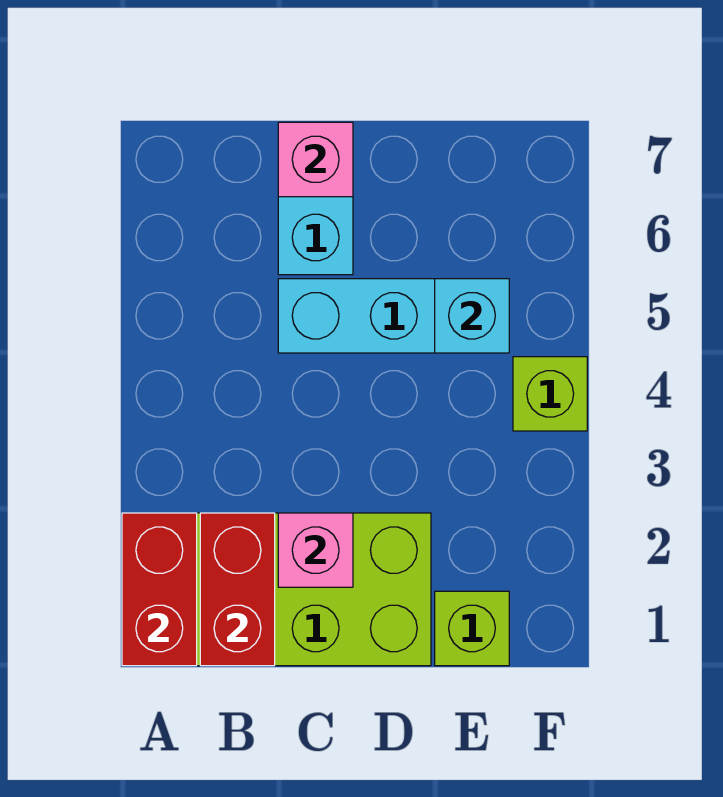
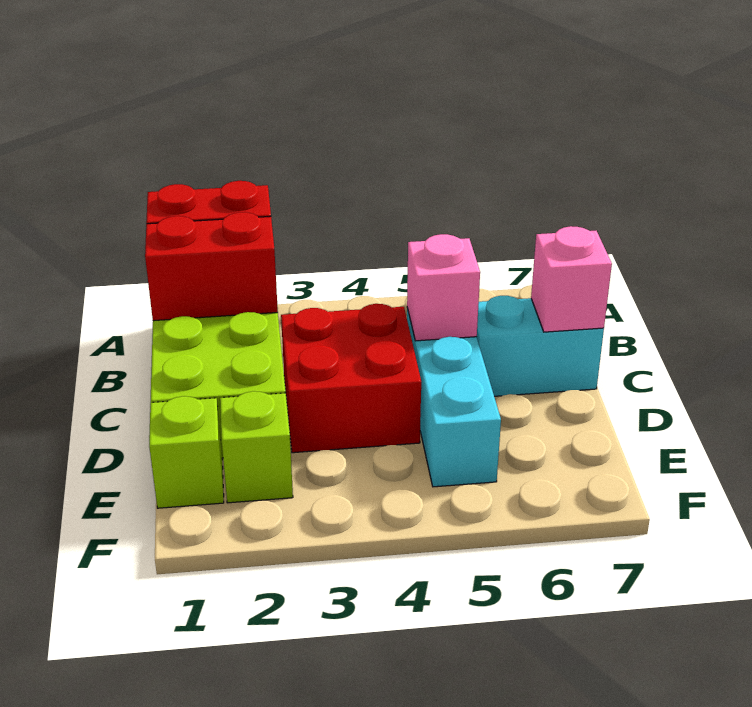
pink brick C2 level 2 -> pink brick C5 level 2
none -> red brick C3:D4 level 1
cyan brick E5 level 2 -> none
lime brick F4 level 1 -> lime brick E2 level 1

